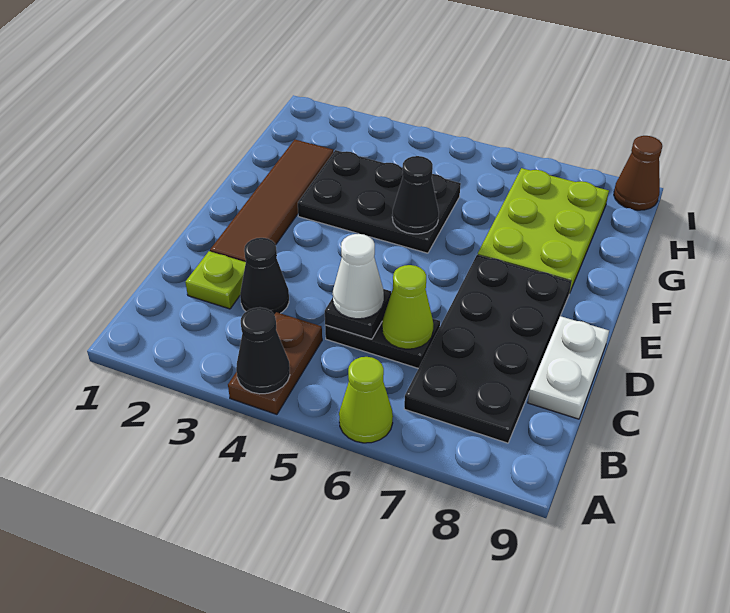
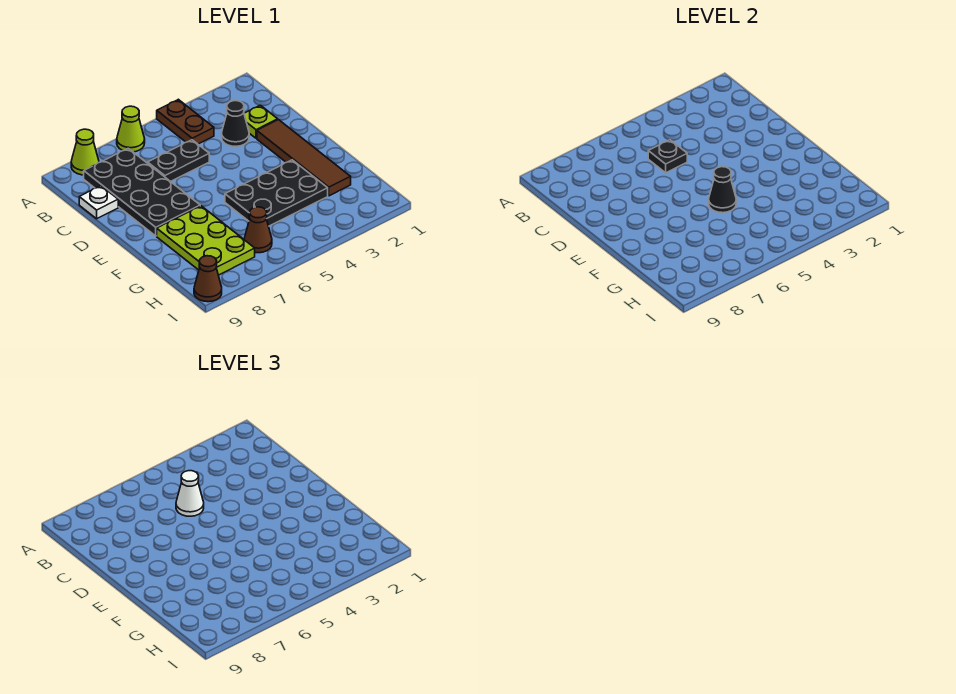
black cone A4 level 2 -> none
lime cone C6 level 2 -> lime cone A8 level 1
white plate C9:D9 level 1 -> white plate C9 level 1
none -> brown cone H6 level 1

